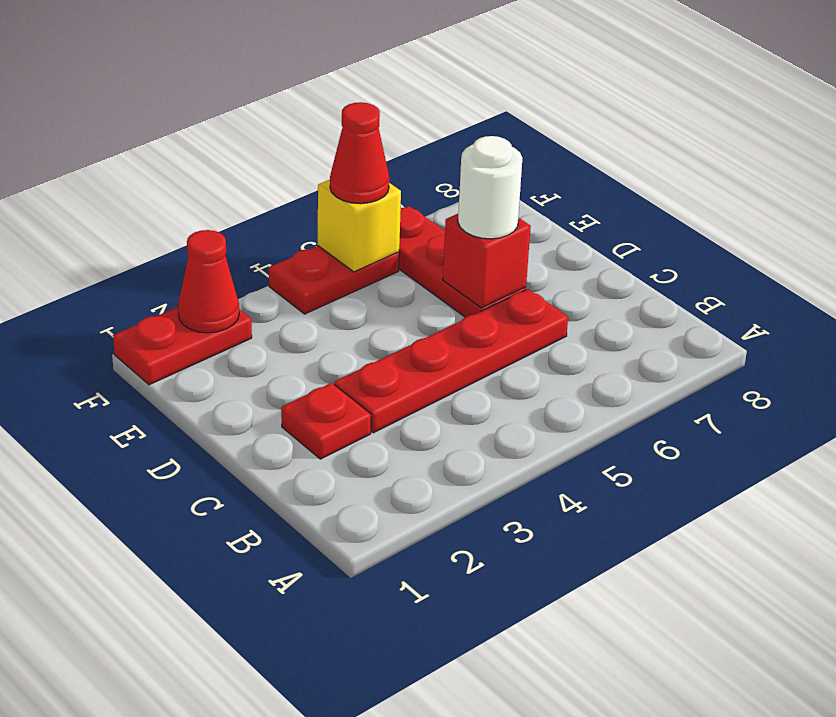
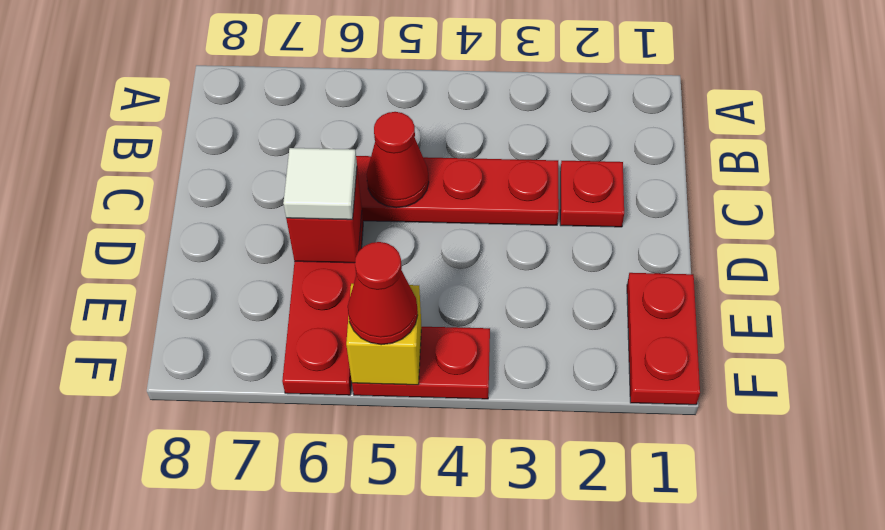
white round brick D6 level 3 -> white tile D6 level 3
red plate F1:F2 level 1 -> red plate E1:F1 level 1
red cone F2 level 2 -> red cone C5 level 2

